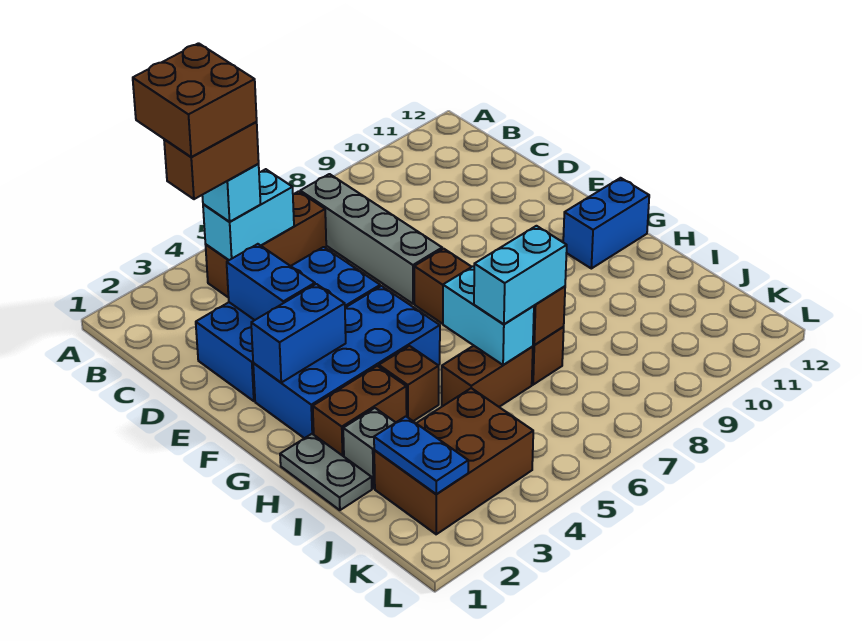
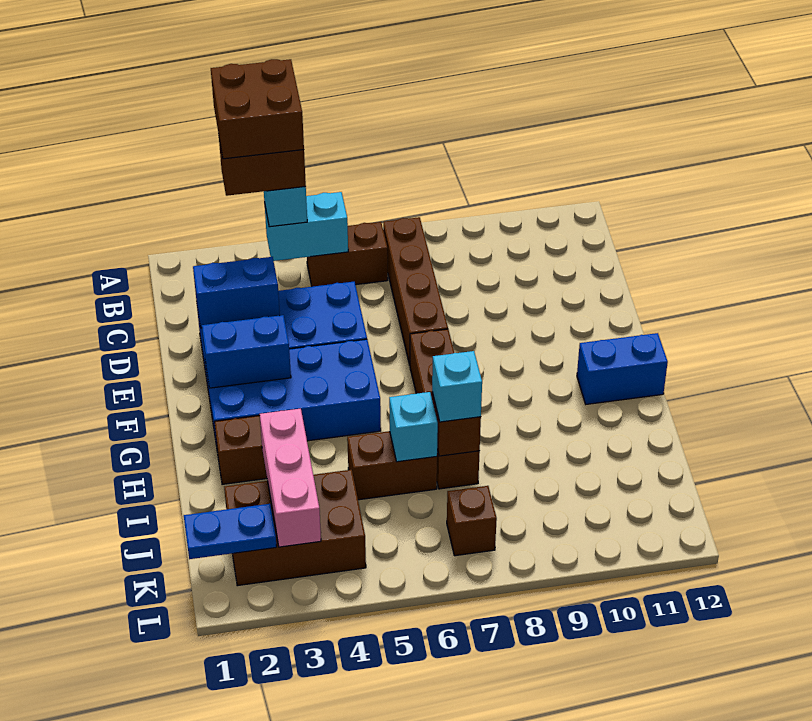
brown brick B4:B6 level 1 -> brown brick B5:B6 level 1
grey brick B7:E7 level 1 -> brown brick B7:E7 level 1
blue brick D3:E3 level 2 -> blue brick D2:D3 level 2
grey plate H1:I1 level 1 -> none
brown brick H4 level 1 -> brown brick K7 level 1
cyan brick H6:I6 level 2 -> cyan brick I6 level 2
grey brick I2 level 1 -> none
none -> pink brick I3:K3 level 2
cyan brick I6:I7 level 3 -> cyan brick I7 level 3
blue plate J2:K2 level 2 -> blue plate K1:K2 level 2

